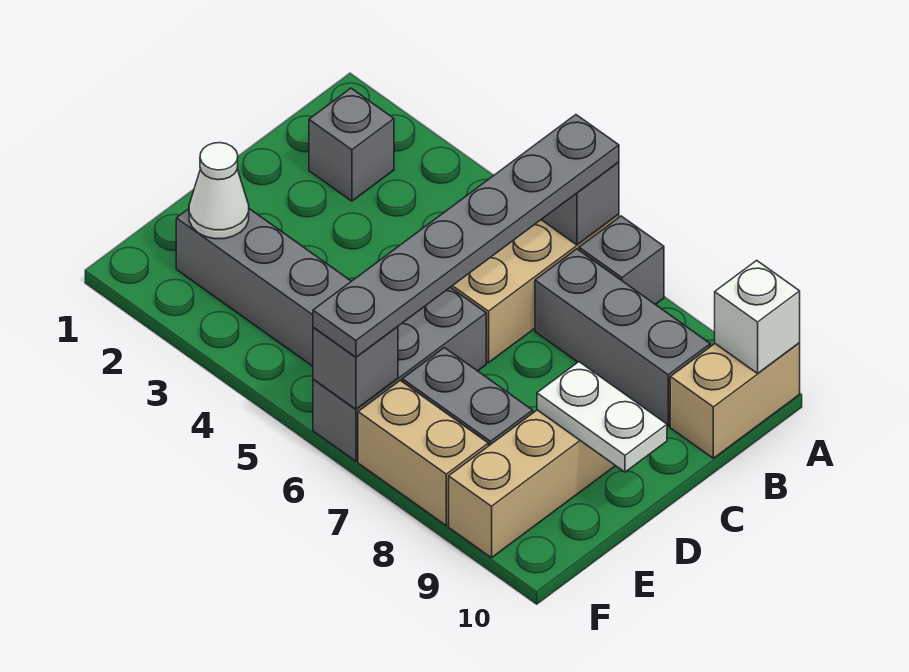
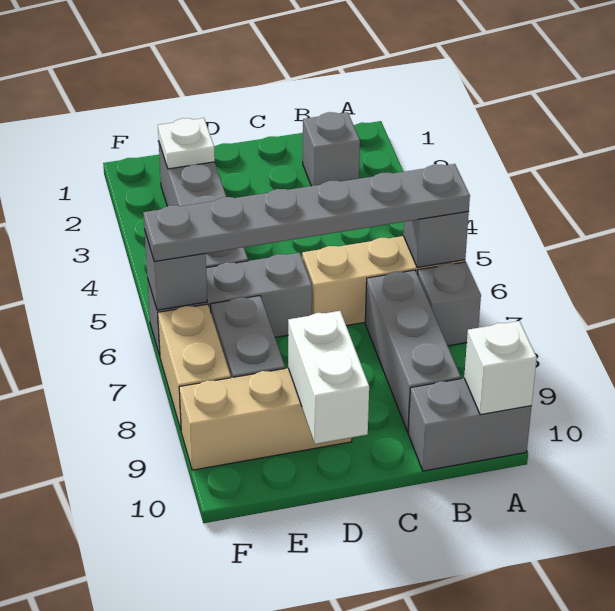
tan brick A10:B10 level 1 -> grey brick A10:B10 level 1
white plate D9:D10 level 2 -> white brick D9:D10 level 2
white cone E2 level 2 -> white plate E2 level 2

